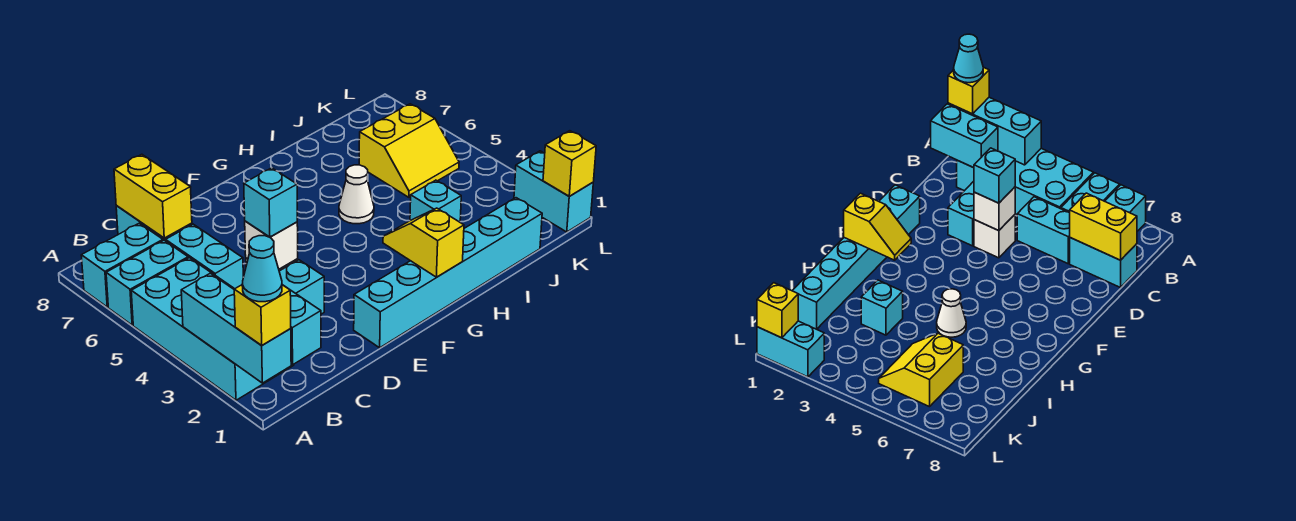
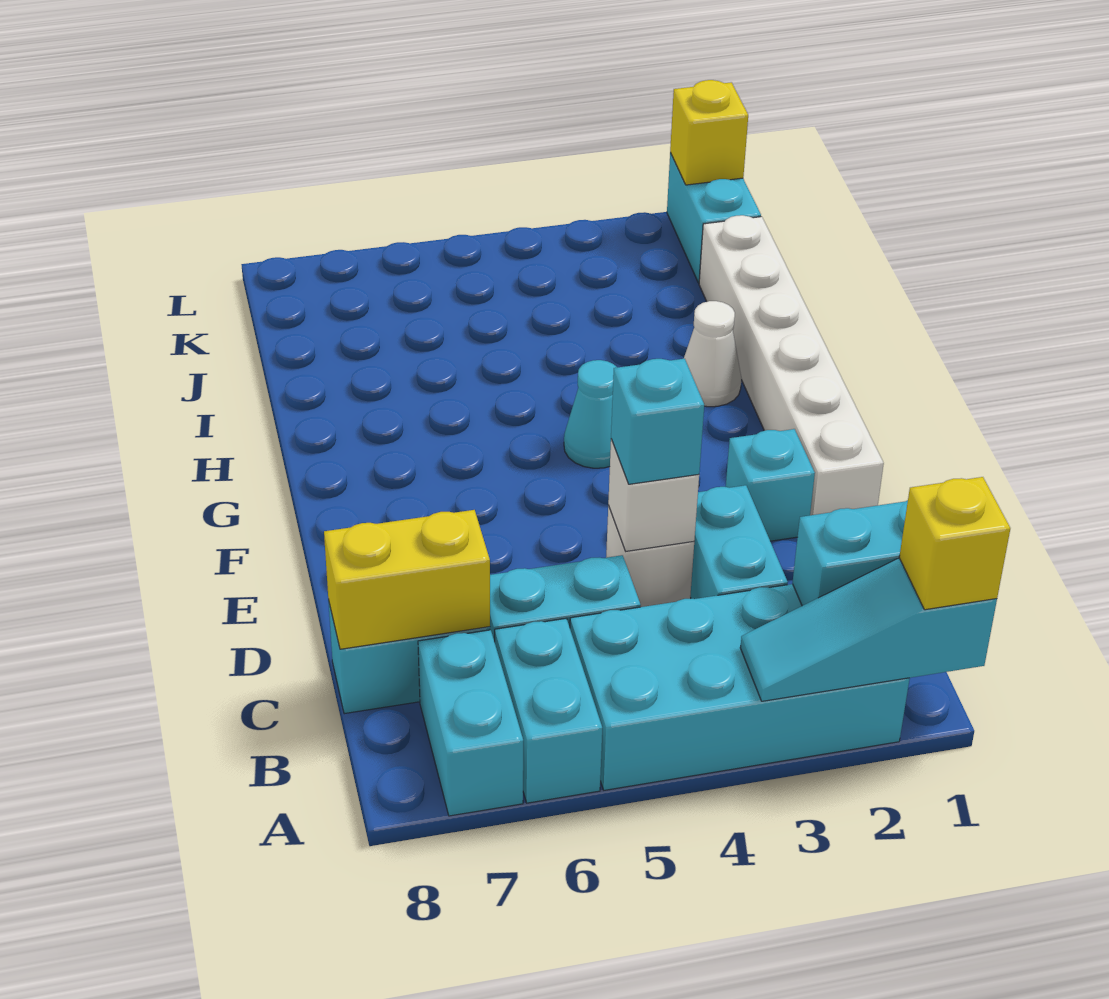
cyan brick A1:A3 level 2 -> cyan slope A1:A3 level 2 top 1
cyan cone A1 level 4 -> cyan cone G4 level 1
cyan brick E1:J1 level 1 -> white brick E1:J1 level 1
yellow slope G1:G2 level 2 top 1 -> none
white cone H5 level 1 -> white cone H2 level 1
cyan brick I3 level 1 -> cyan brick E2 level 1
yellow slope J5:K6 level 1 top 6 -> none
cyan brick L1:L2 level 1 -> cyan brick K1:L1 level 1

